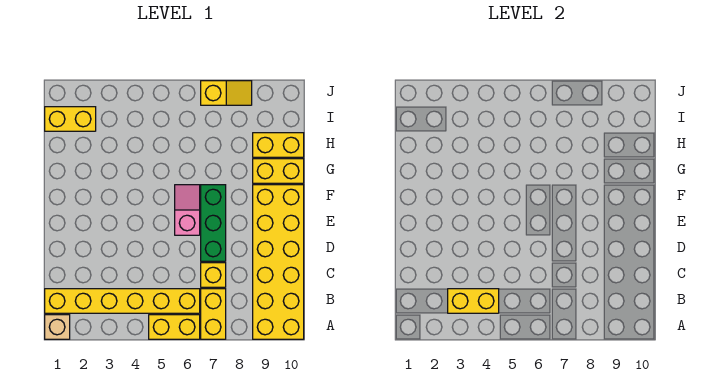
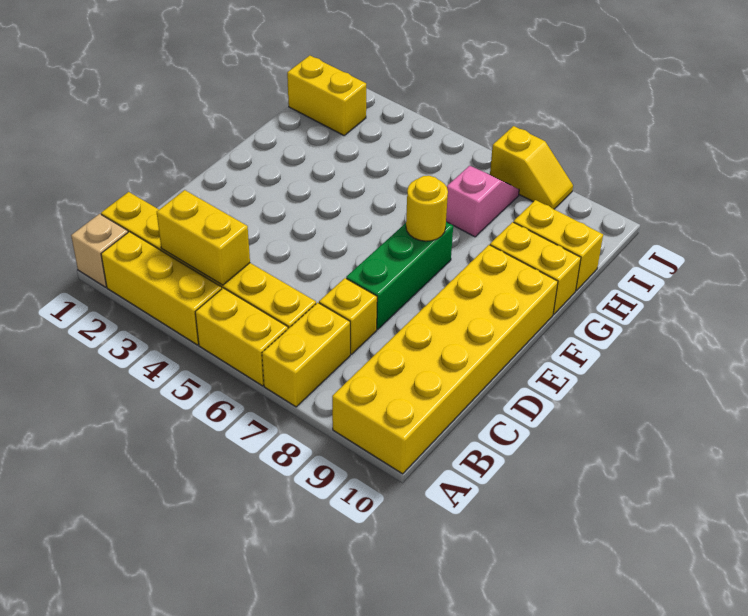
none -> yellow brick A2:A4 level 1
pink slope E6:F6 level 1 top E -> pink slope H7:I7 level 1 top H
none -> yellow round brick F7 level 2

